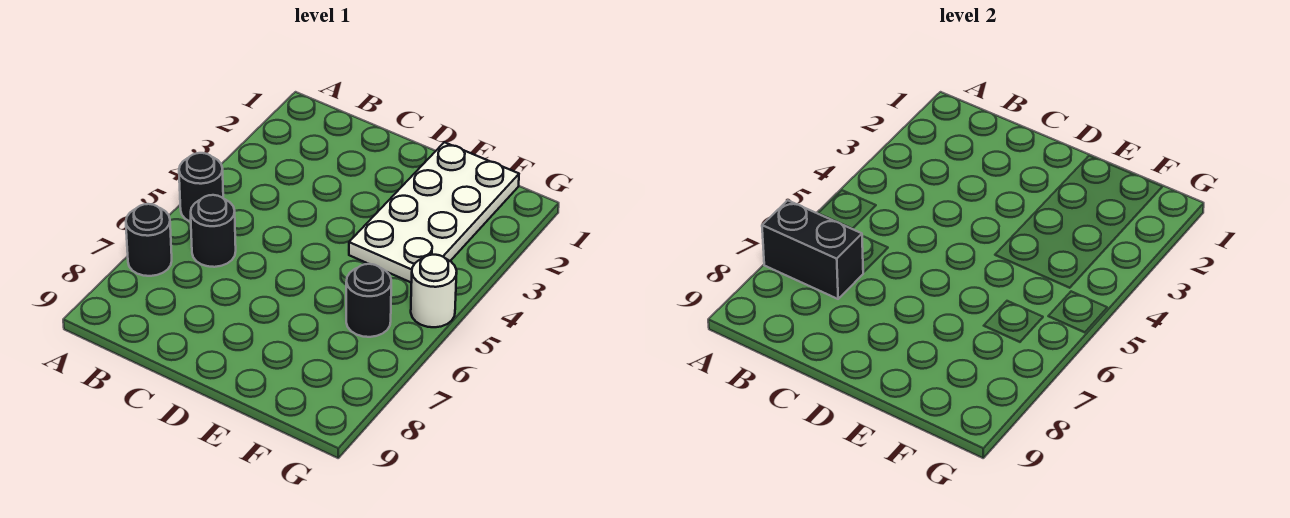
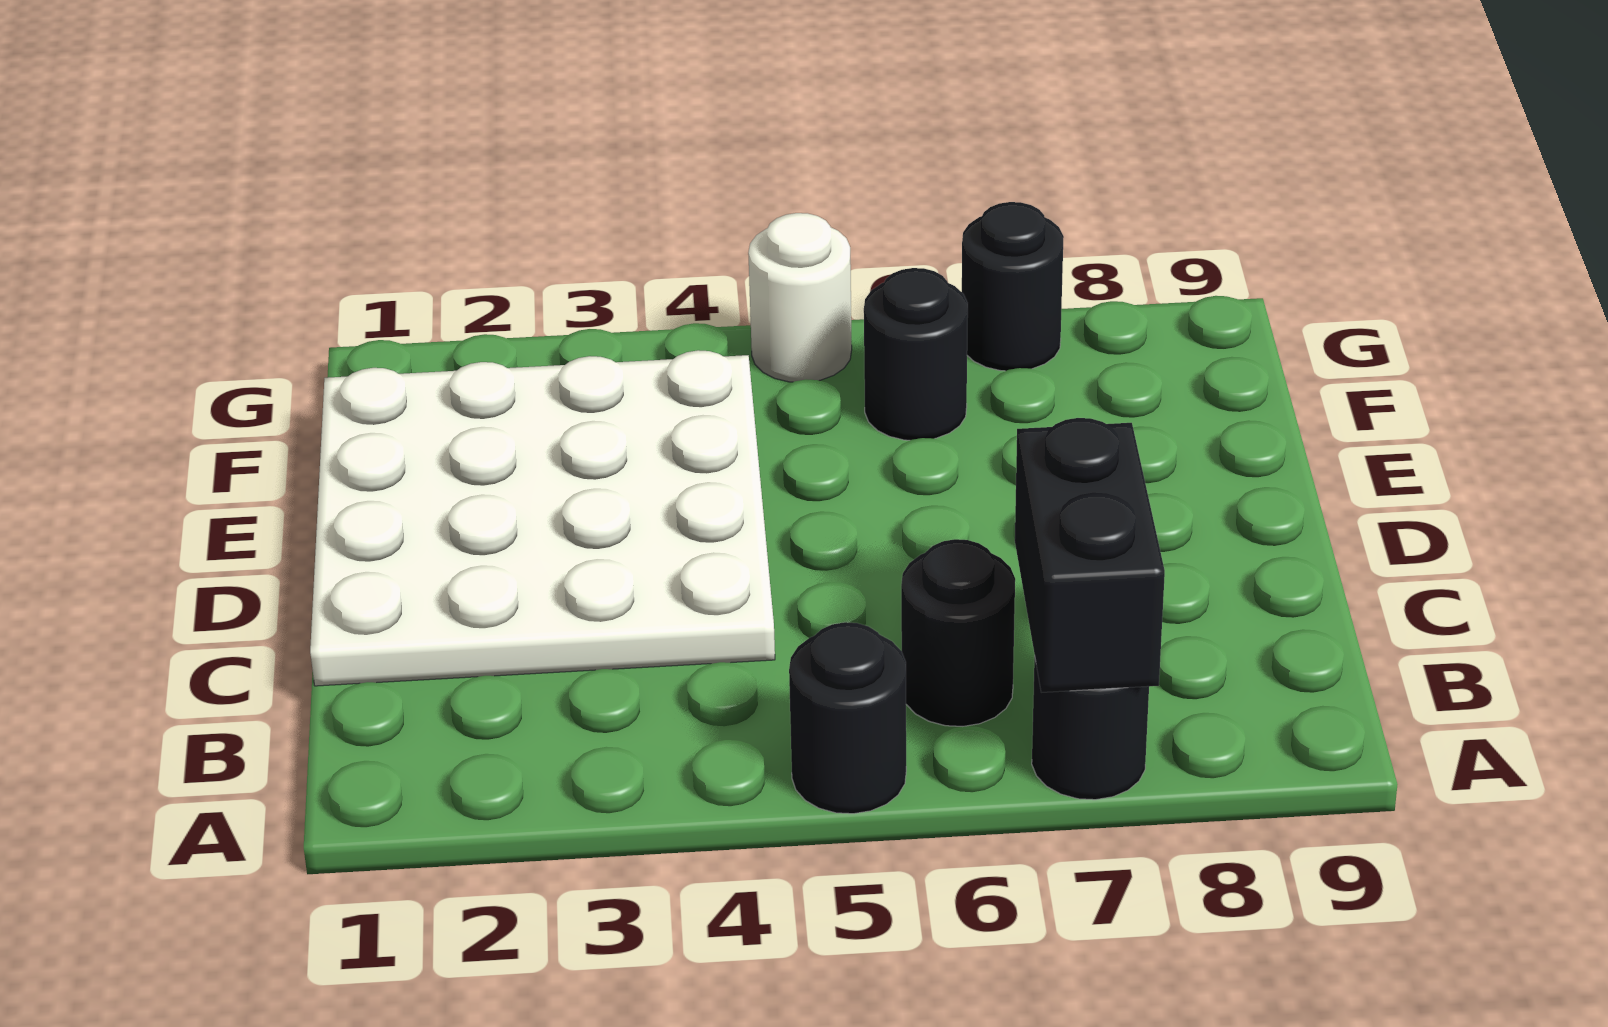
white plate E1:F4 level 1 -> white plate C1:F4 level 1
none -> black round brick G7 level 1

